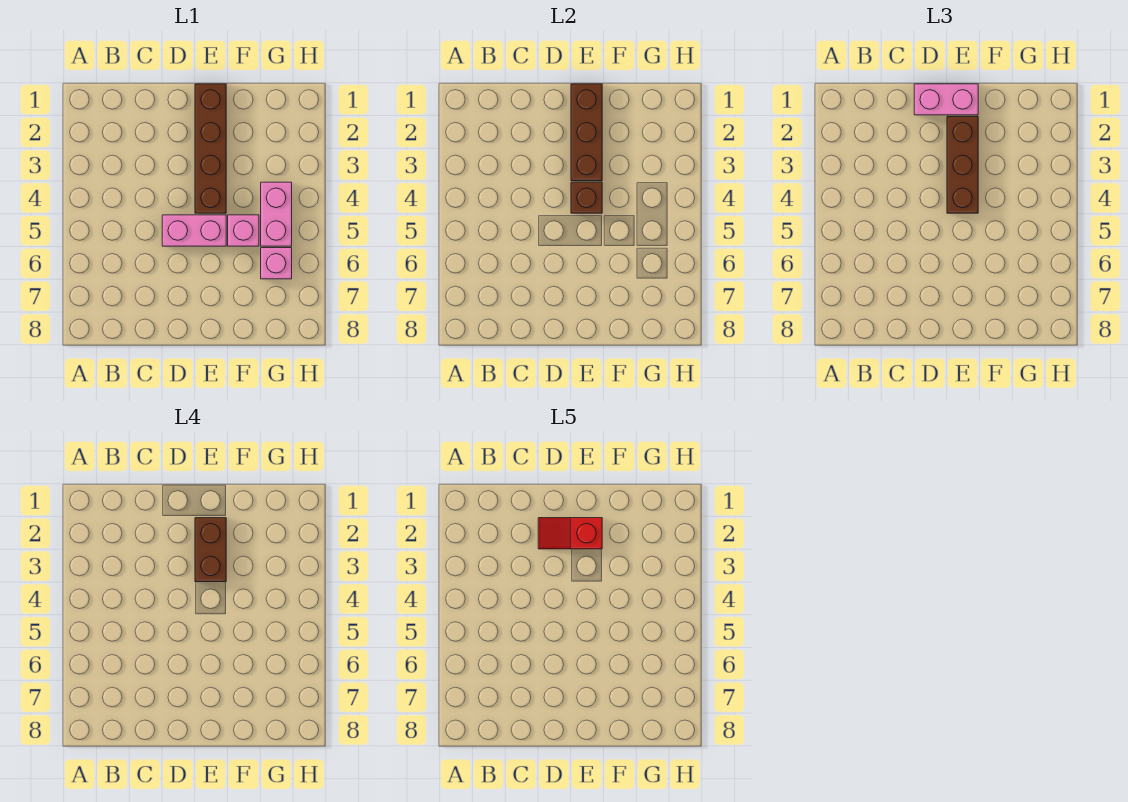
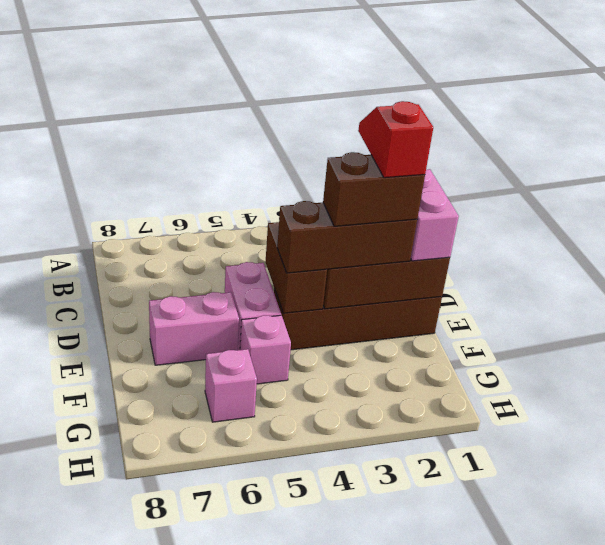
brown brick E4 level 2 -> brown brick D4:E4 level 2
pink brick G4:G5 level 1 -> pink brick E6:E7 level 1

